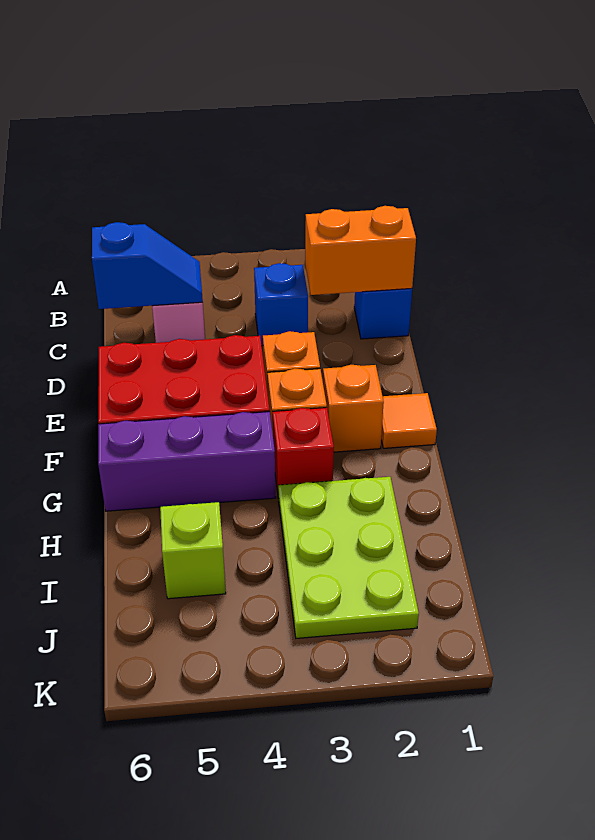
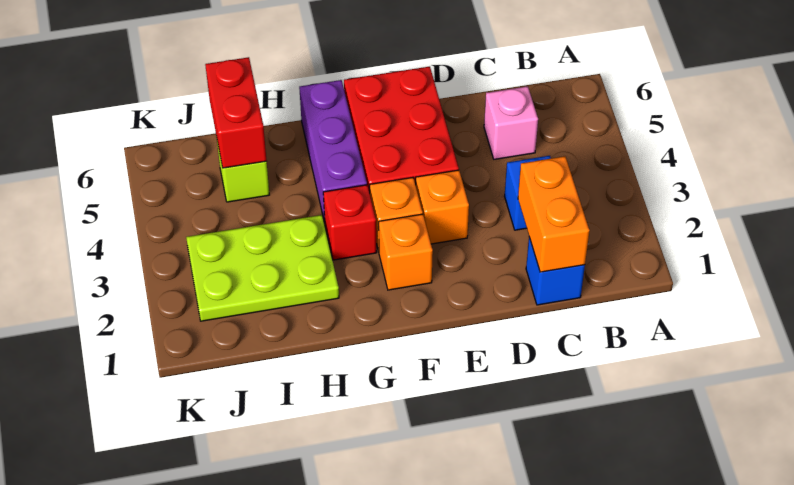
blue slope C5:C6 level 2 top 6 -> none
orange tile F1 level 1 -> none
none -> red brick I5:I6 level 2

